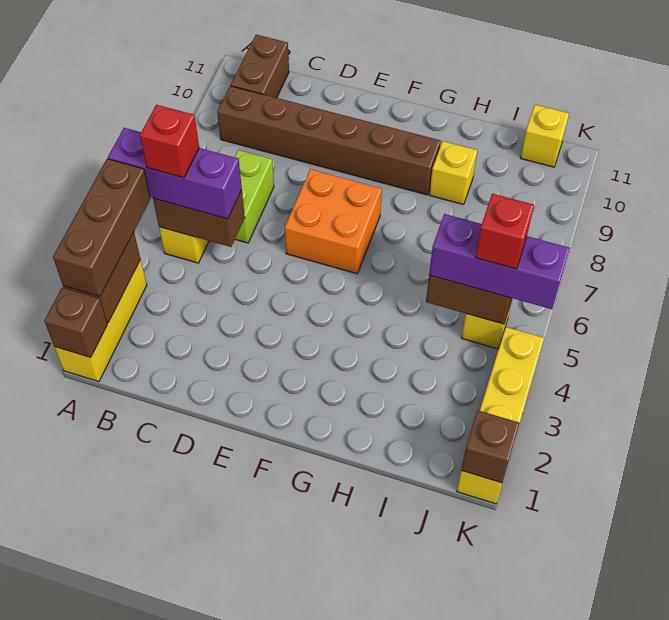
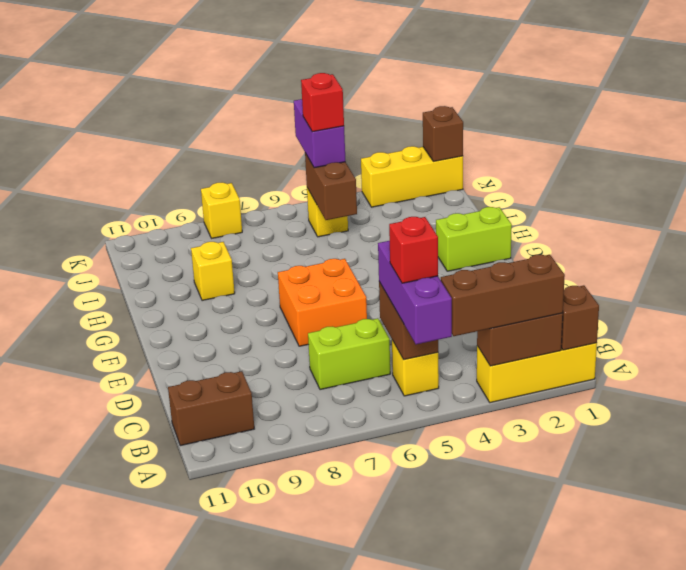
brown brick B9:G9 level 1 -> none
none -> lime brick G1:G2 level 1
purple brick I5:K5 level 3 -> purple brick J5:K5 level 3
yellow brick J11 level 1 -> yellow brick K8 level 1
yellow brick K1:K4 level 1 -> yellow brick K1:K3 level 1

